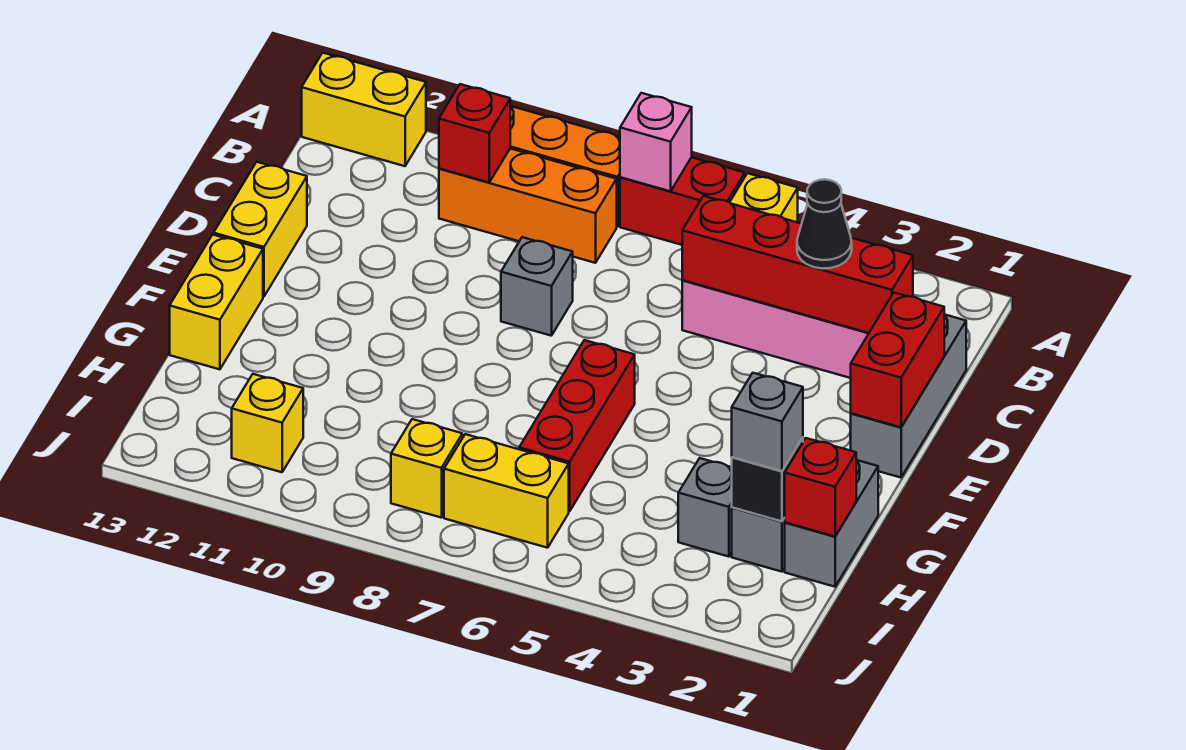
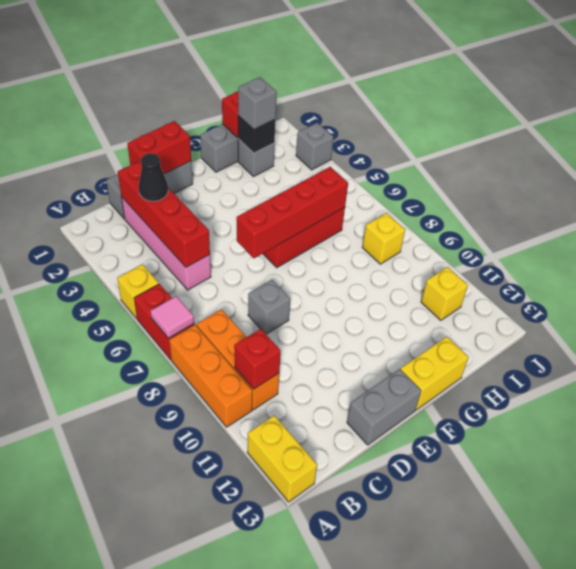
pink brick A7 level 2 -> pink tile A7 level 2
yellow brick D13:E13 level 1 -> grey brick D13:E13 level 1
none -> red brick E6:H6 level 2
grey brick H3 level 1 -> grey brick J3 level 1
yellow brick I6:I7 level 1 -> none

